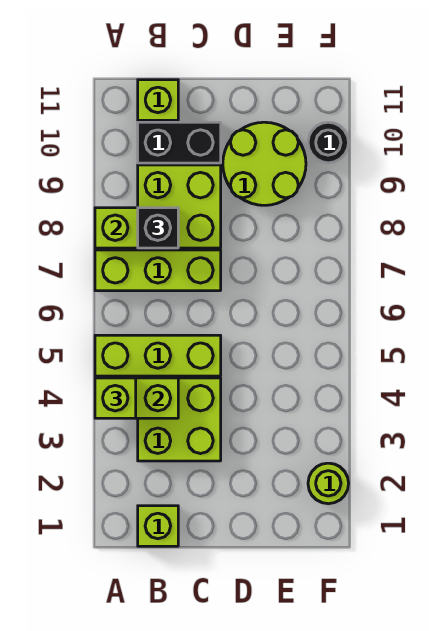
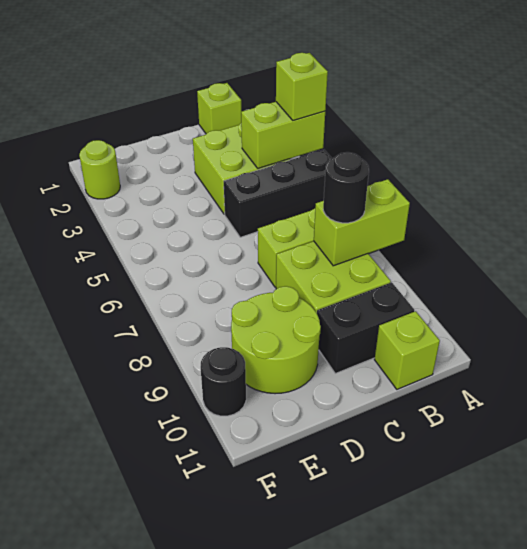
lime brick A5:C5 level 1 -> black brick A5:C5 level 1
black brick B8 level 3 -> black round brick B8 level 3

